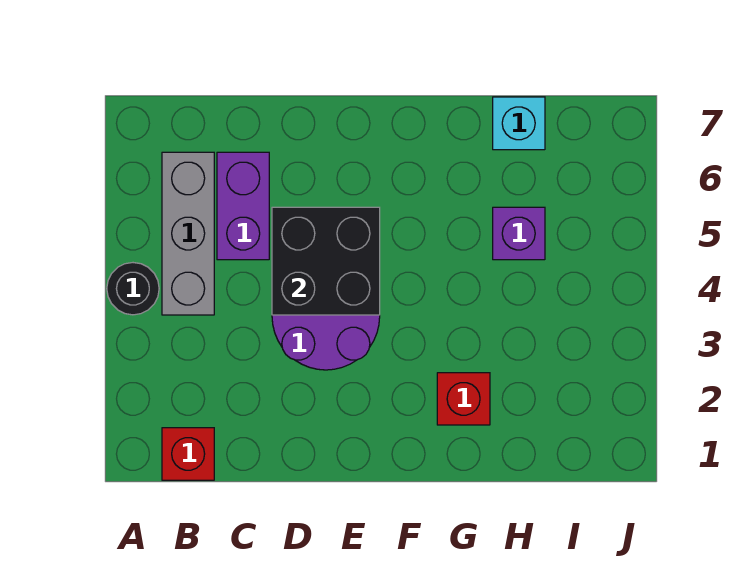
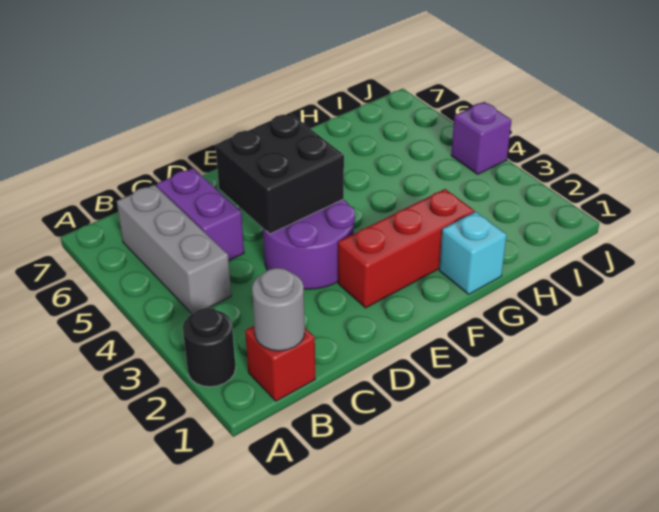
black round brick A4 level 1 -> black round brick A2 level 1
none -> grey round brick B1 level 2
red brick G2 level 1 -> red brick E2:G2 level 1
purple brick H5 level 1 -> purple brick J4 level 1
cyan brick H7 level 1 -> cyan brick G1 level 1

